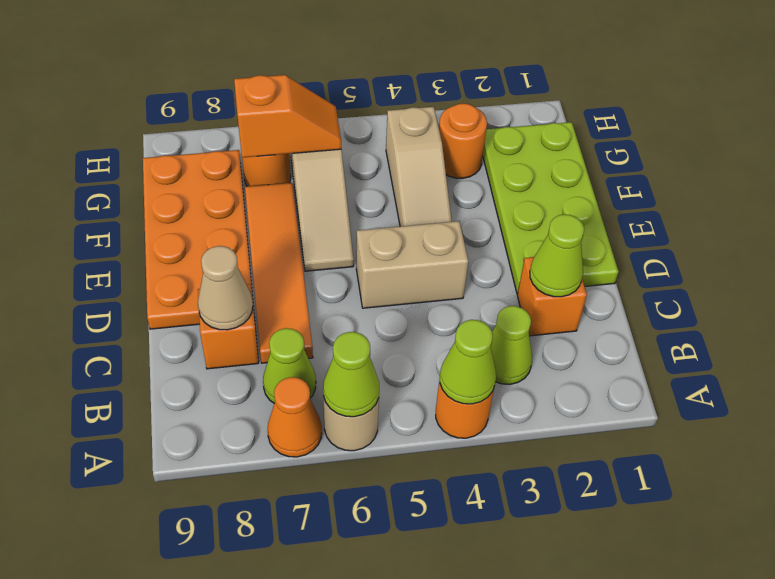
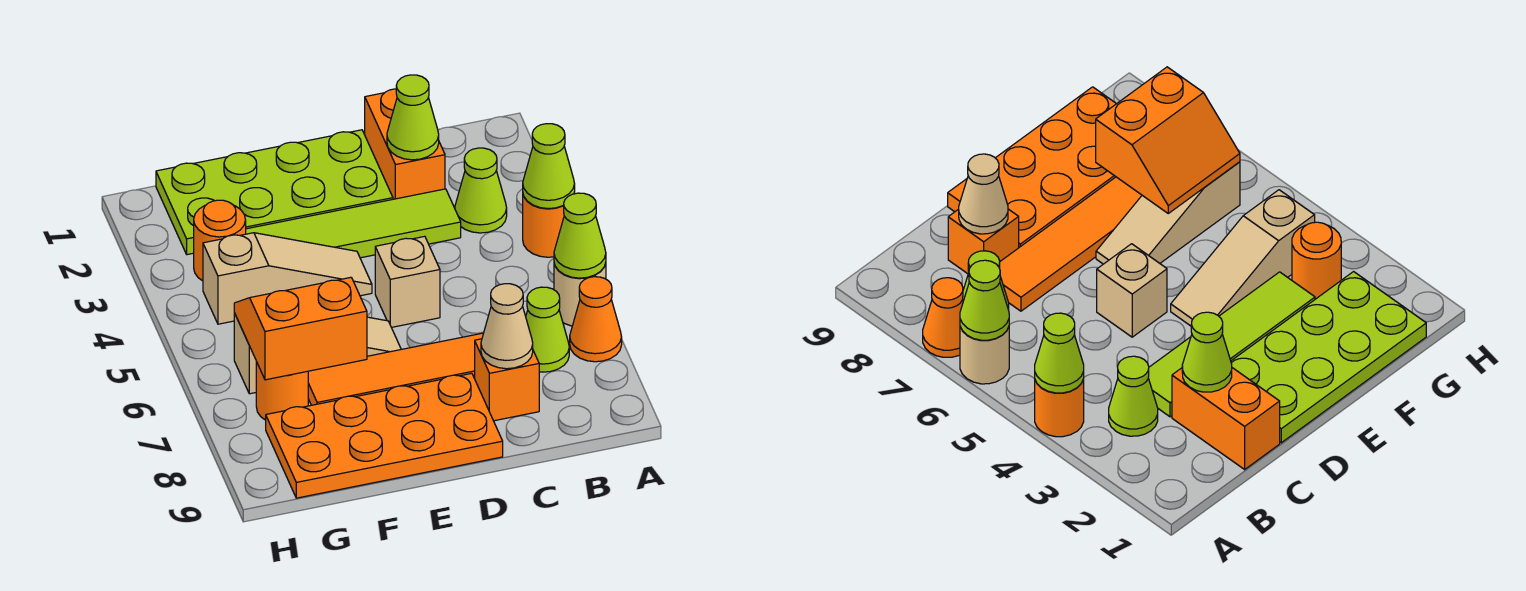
orange brick C2 level 1 -> orange brick C1:C2 level 1
none -> lime tile C3:F3 level 1
tan brick D4:D5 level 1 -> tan brick D5 level 1
orange slope G6:G7 level 2 top 7 -> orange slope F6:G7 level 2 top 7

